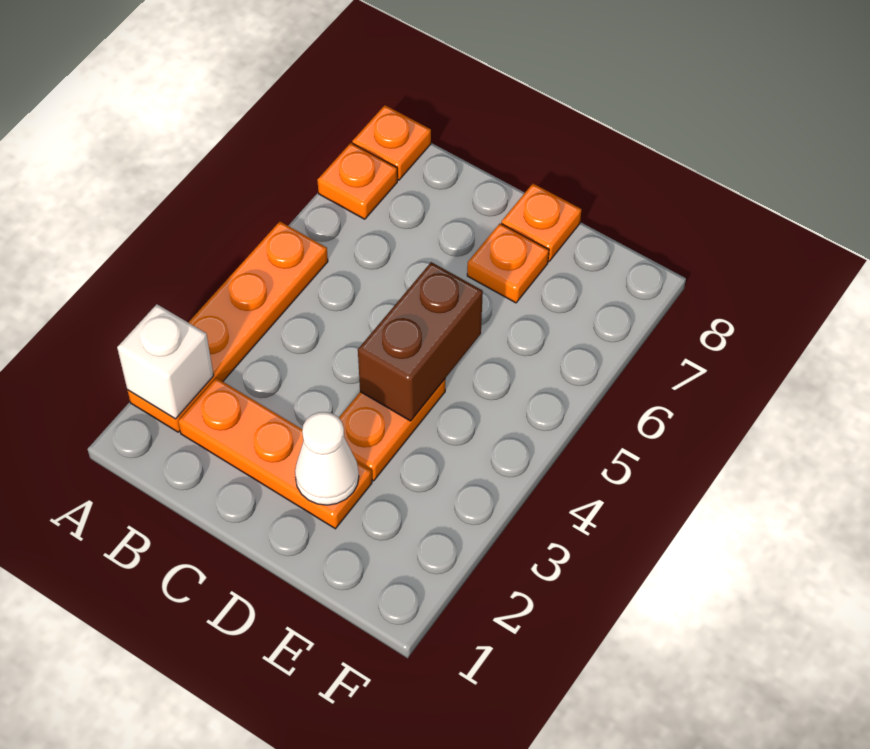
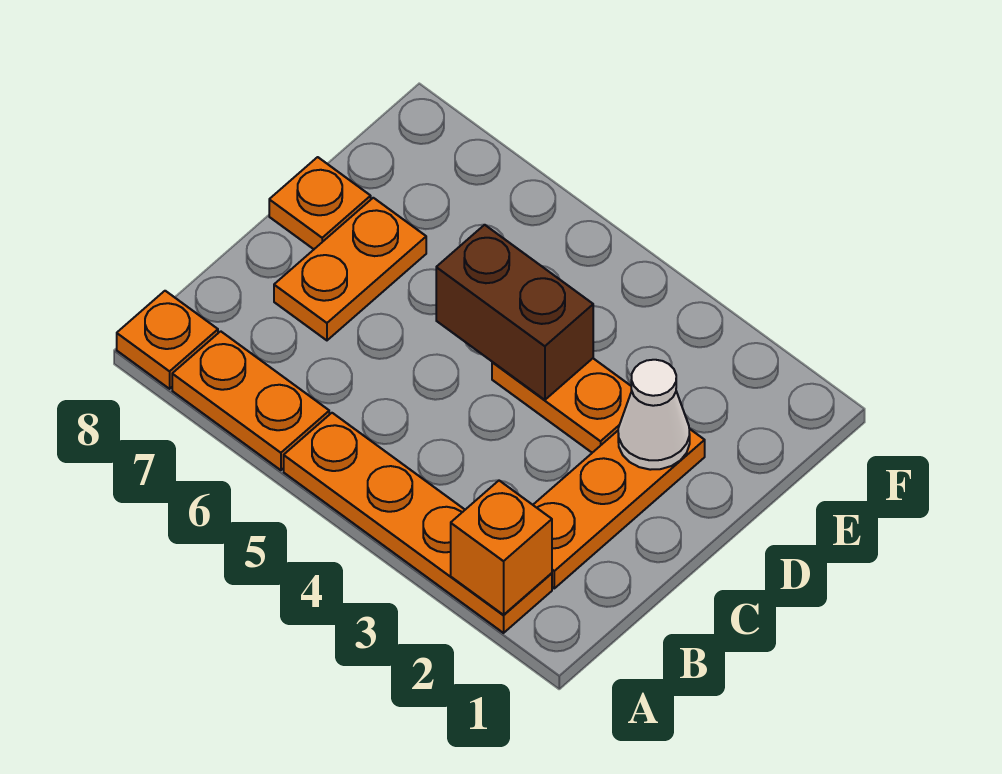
white brick A2 level 2 -> orange brick A2 level 2
orange plate A7 level 1 -> orange plate A6:A7 level 1
orange plate D7 level 1 -> orange plate C7:D7 level 1

